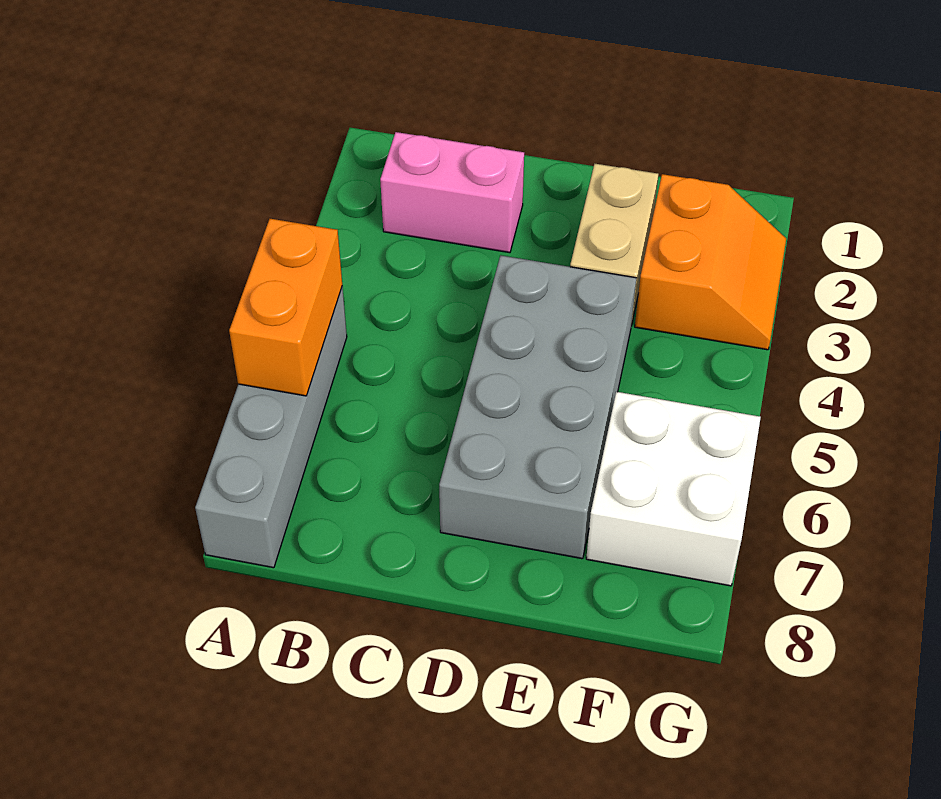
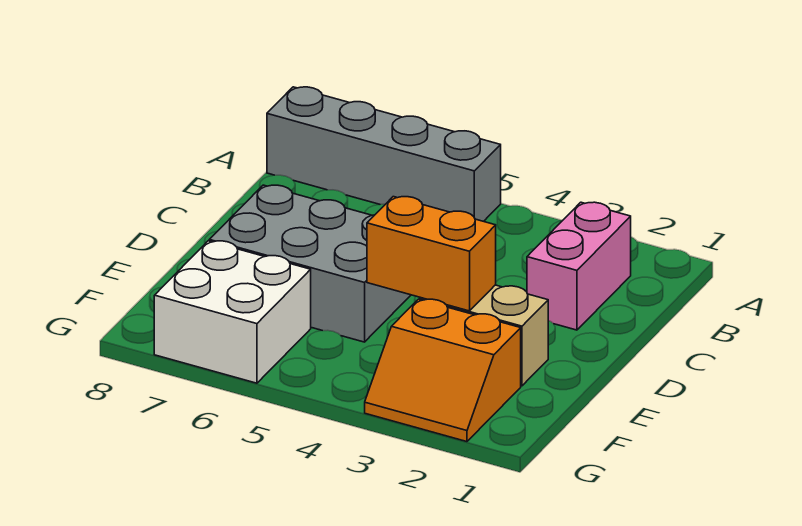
orange brick A5:A6 level 2 -> orange brick E3:E4 level 2
grey brick D4:E7 level 1 -> grey brick D5:E7 level 1

